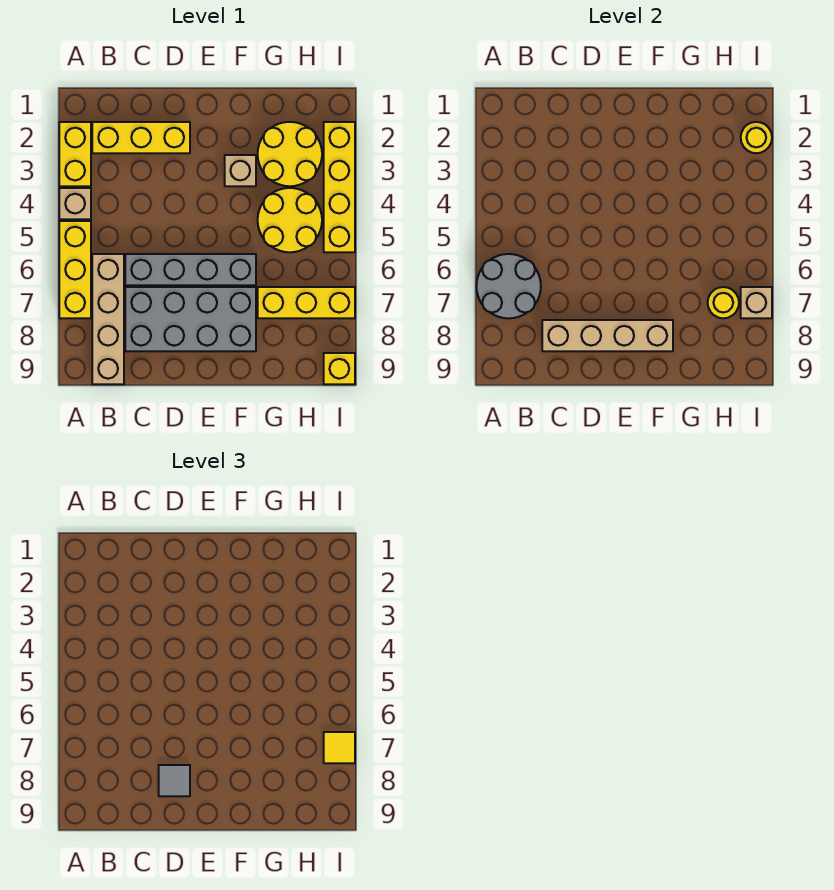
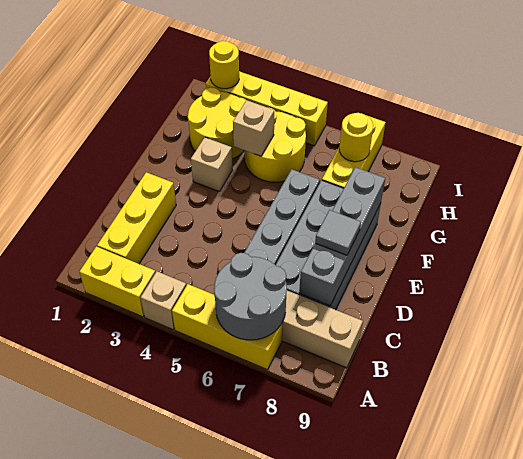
tan brick C8:F8 level 2 -> grey brick C8:F8 level 2
tan brick I7 level 2 -> tan brick G4 level 2
yellow tile I7 level 3 -> none
yellow brick I9 level 1 -> none

